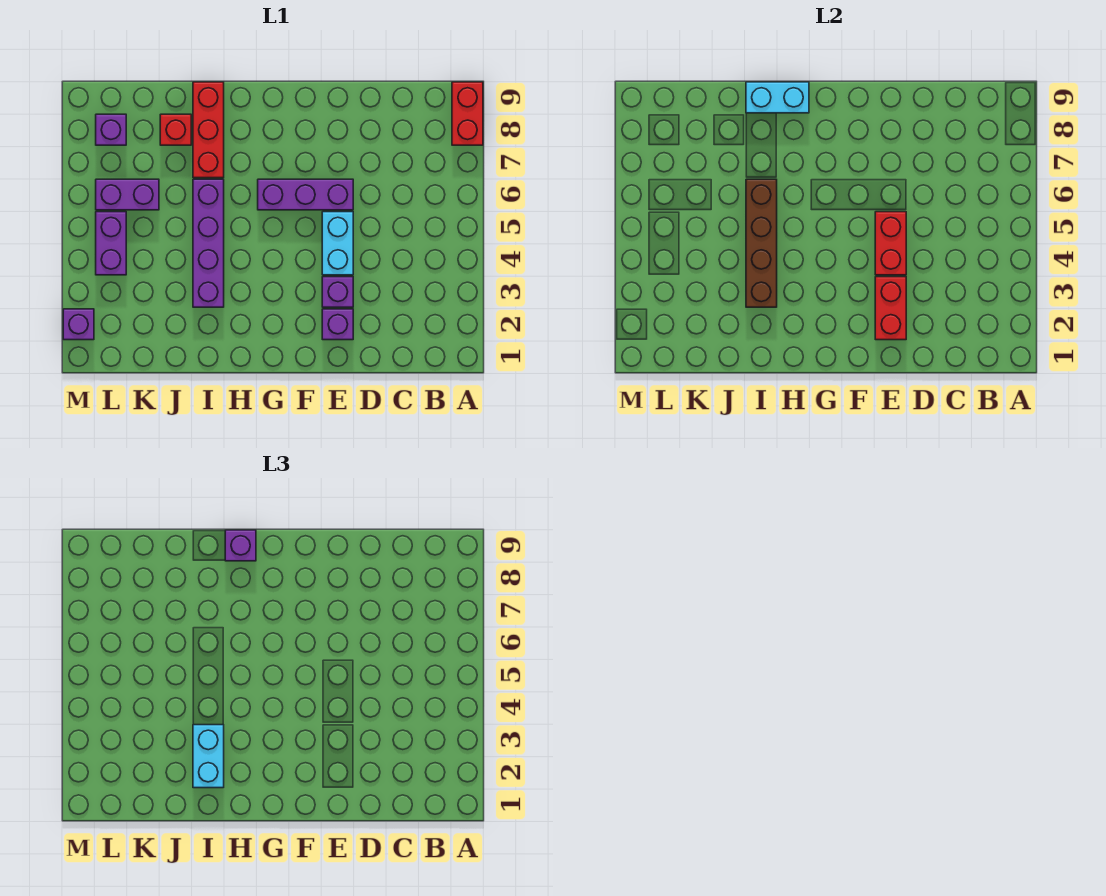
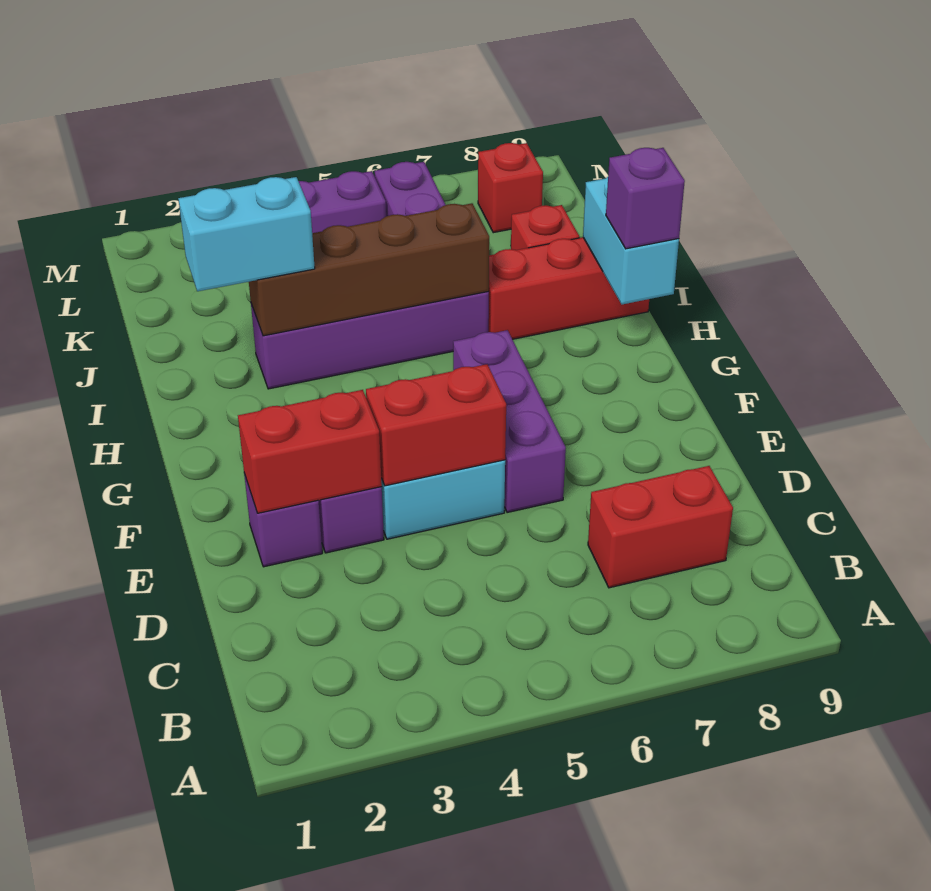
red brick A8:A9 level 1 -> red brick C7:C8 level 1
purple brick L8 level 1 -> red brick L8 level 1
purple brick M2 level 1 -> none

